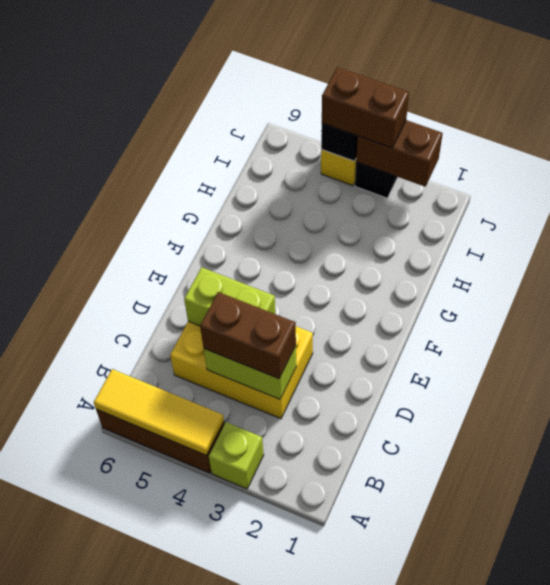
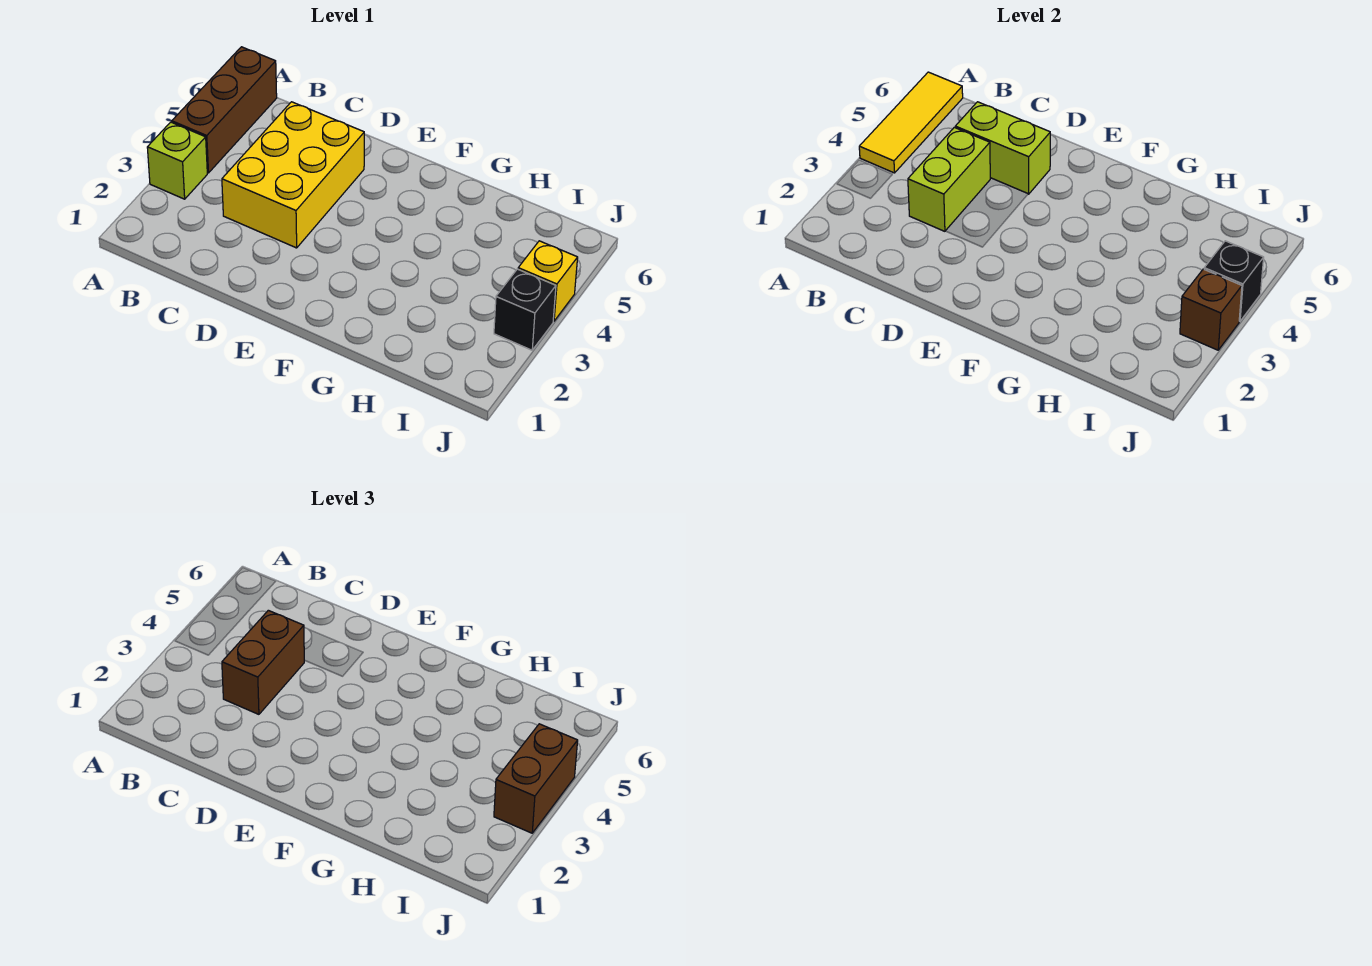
lime brick D4:D5 level 2 -> lime brick C5:D5 level 2
brown brick J2:J3 level 2 -> brown brick J3 level 2

